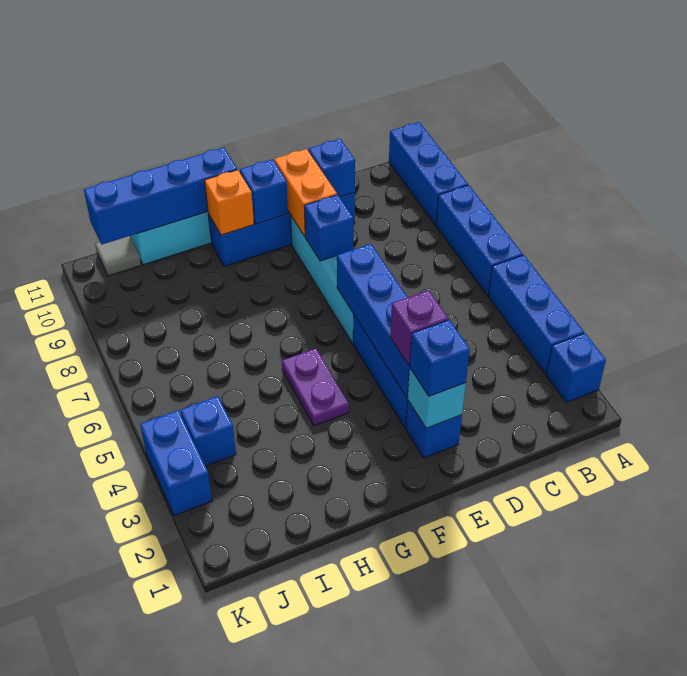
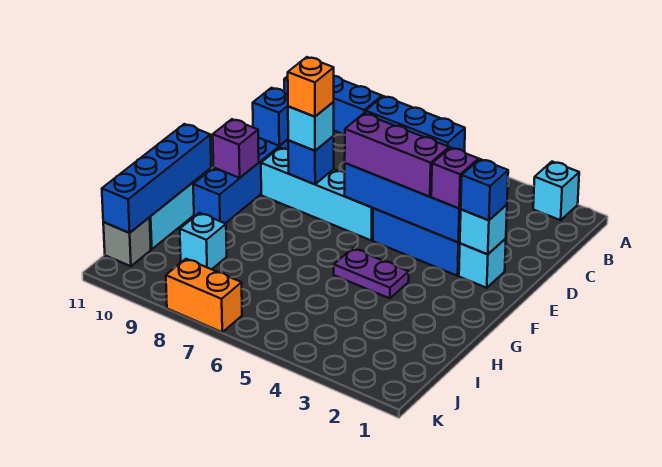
blue brick A2 level 1 -> cyan brick A2 level 1
blue brick A3:A5 level 1 -> none
blue brick E2 level 1 -> cyan brick E2 level 1
none -> purple brick E4:E6 level 3
none -> cyan brick E8 level 3
orange brick E9:E10 level 2 -> orange brick K7:K8 level 1
blue brick F10 level 2 -> purple brick F10 level 2
orange brick G10 level 2 -> orange brick E8 level 4
none -> cyan brick I9 level 1
blue brick J4 level 1 -> none
grey tile J11 level 1 -> grey brick J11 level 1
blue brick K3:K4 level 1 -> none

